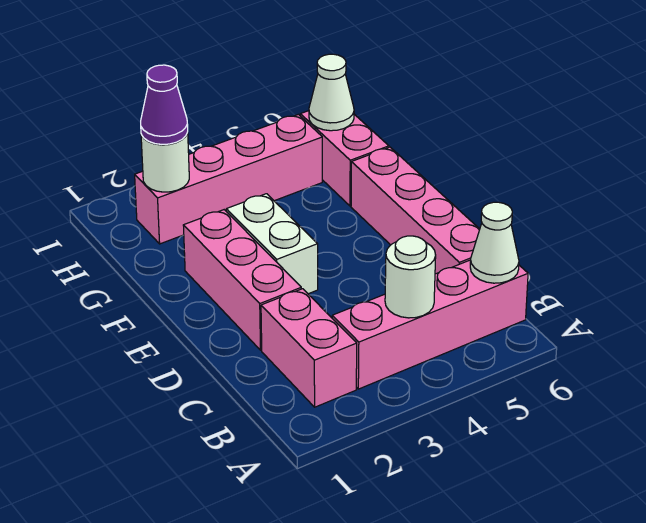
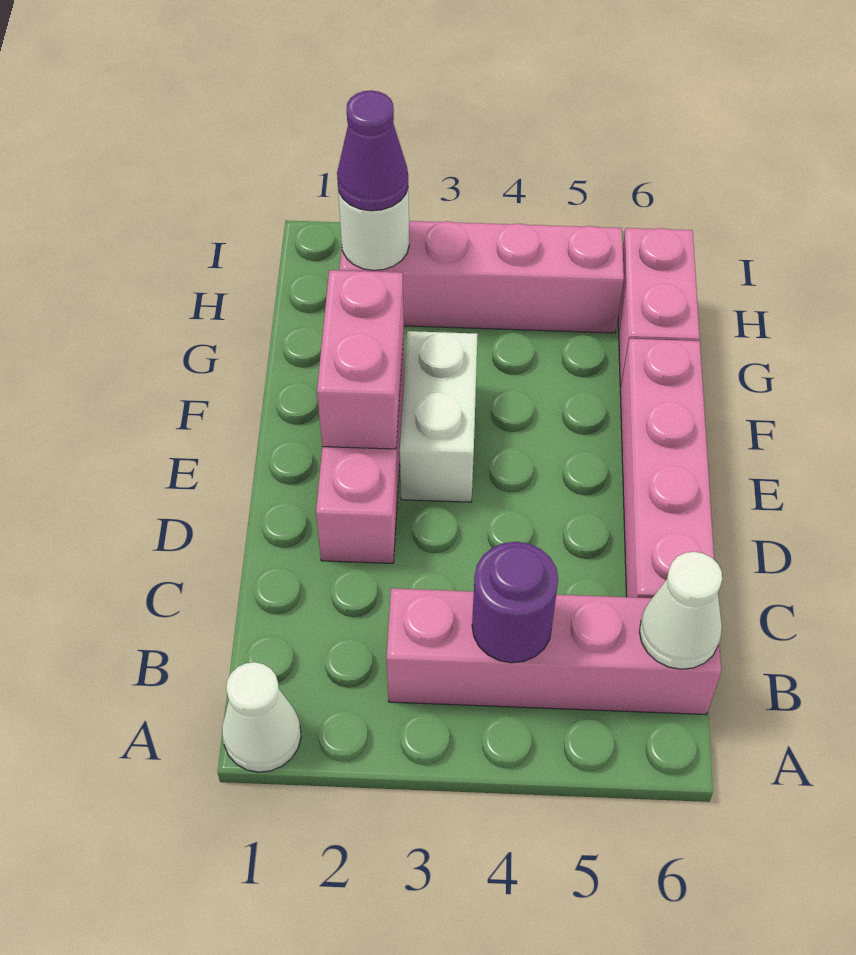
pink brick B2:C2 level 1 -> pink brick E2:F2 level 2
white round brick B4 level 2 -> purple round brick B4 level 2
white cone H6 level 2 -> white cone A1 level 1

